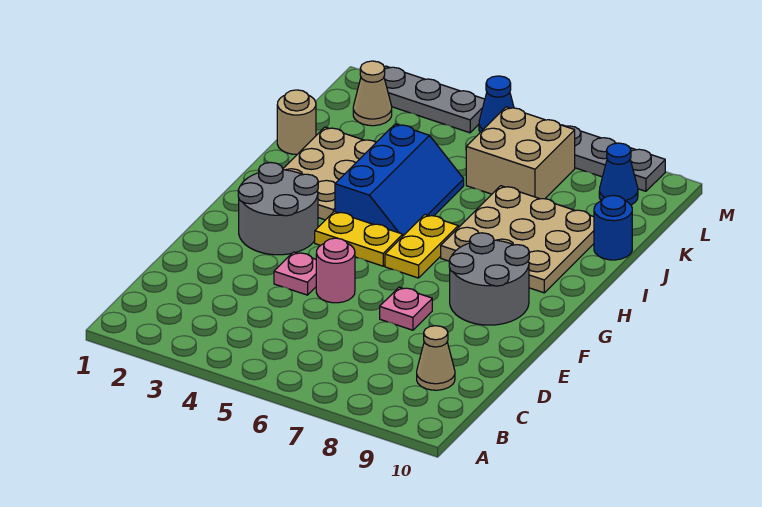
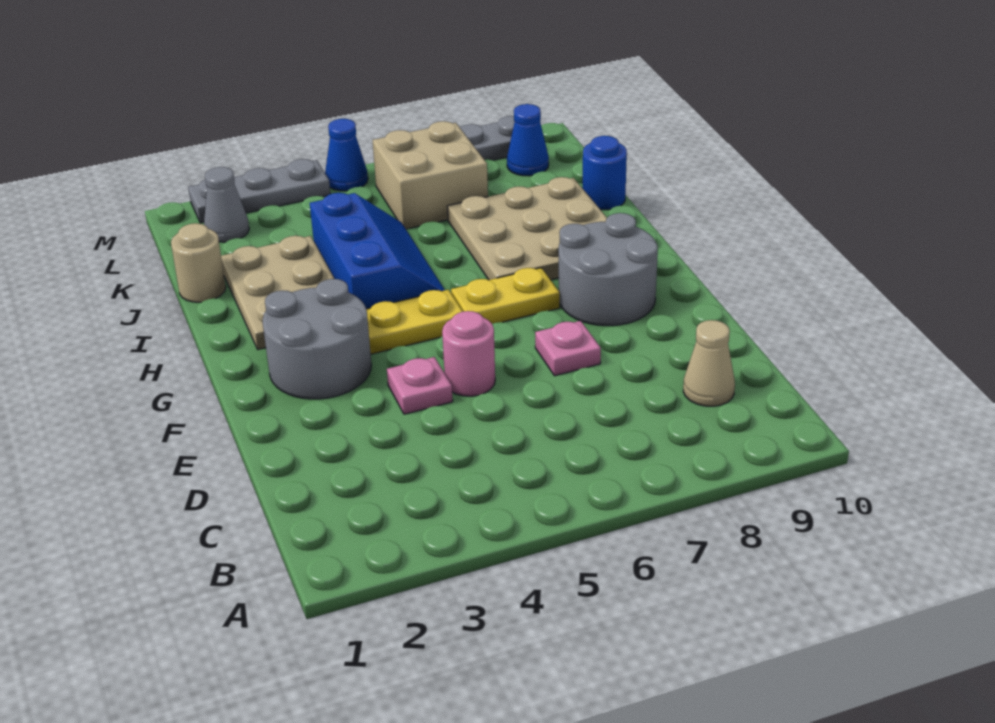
yellow plate G6:H6 level 1 -> yellow plate G6:G7 level 1
tan cone L2 level 1 -> grey cone L2 level 1

